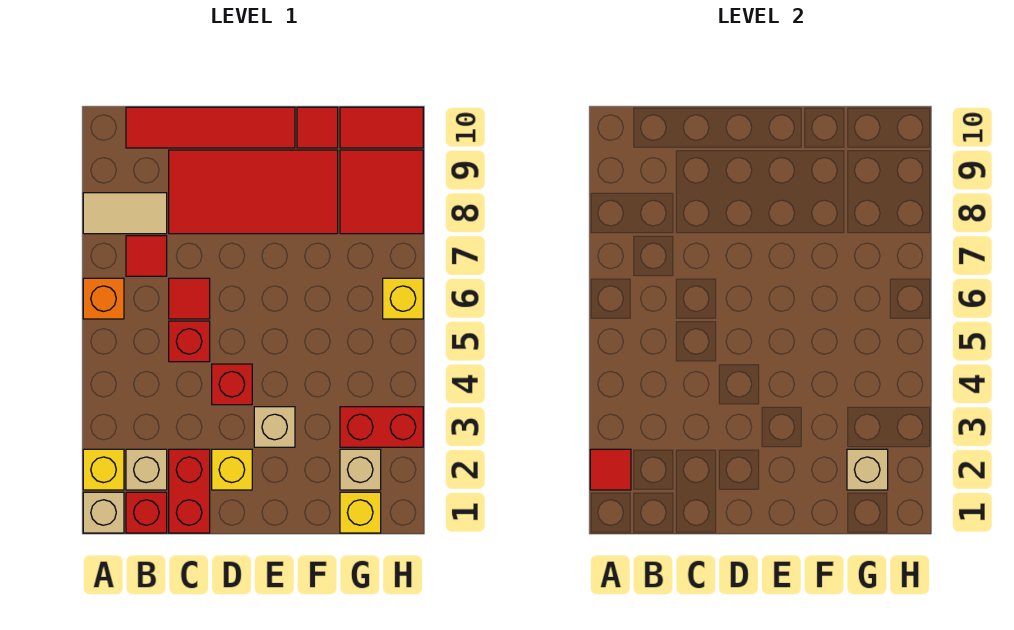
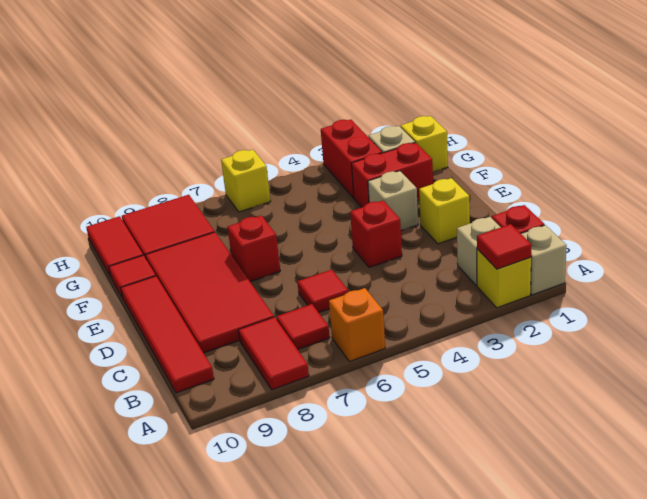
tan tile A8:B8 level 1 -> red tile A8:B8 level 1
red brick C1:C2 level 1 -> red brick F2:F3 level 1
red brick C5 level 1 -> red brick E7 level 1
tan brick G2 level 2 -> none

